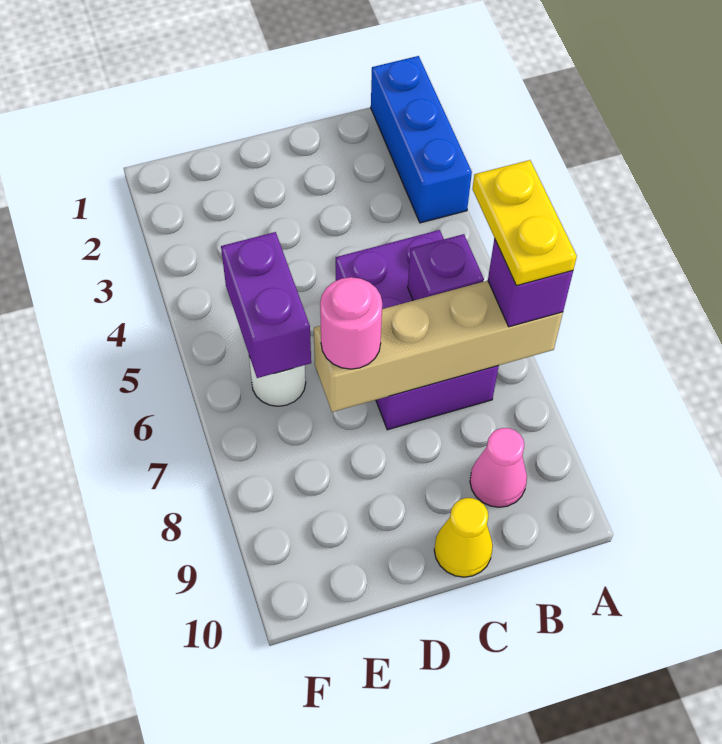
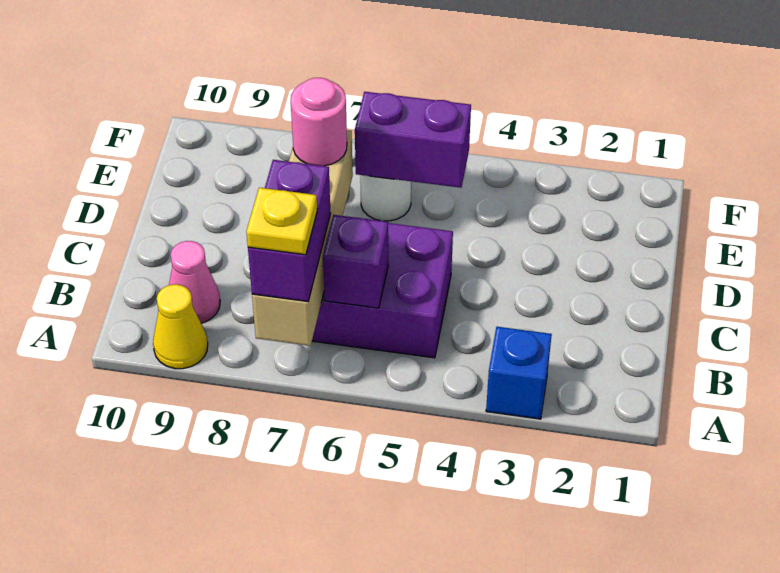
blue brick A1:A3 level 1 -> blue brick A3 level 1
yellow plate A6:A7 level 4 -> yellow plate A7 level 4
purple brick A7 level 3 -> purple brick A7:B7 level 3
yellow cone C10 level 1 -> yellow cone A9 level 1

